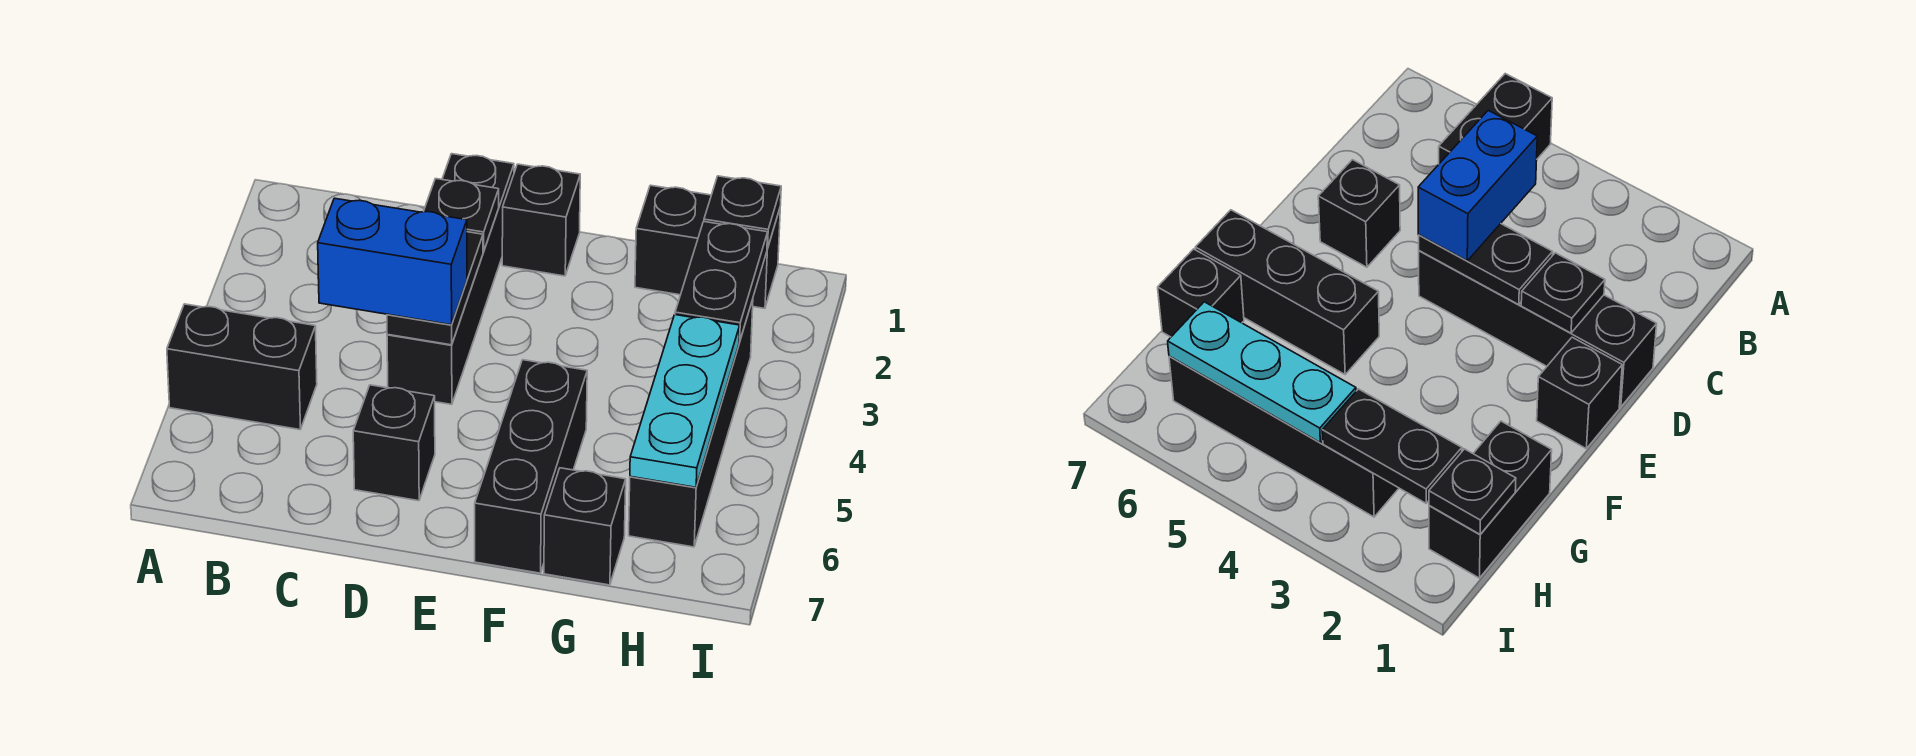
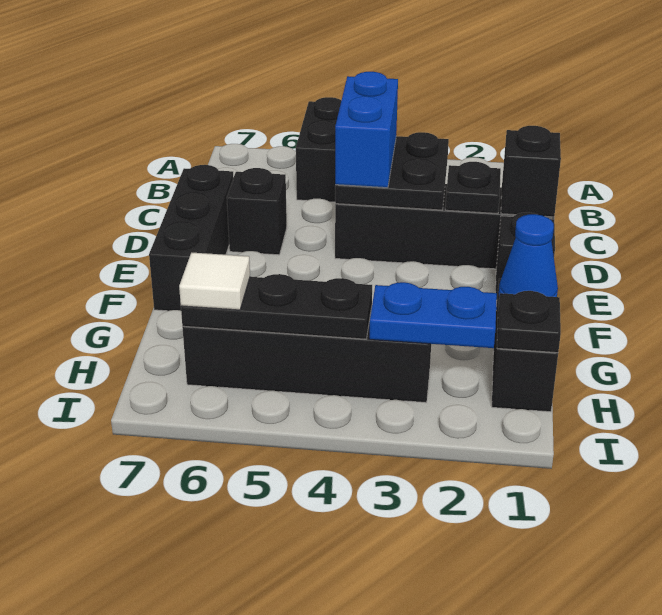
black plate D3:D4 level 2 -> black plate C3:D4 level 2
black brick F5:F7 level 1 -> black brick D7:F7 level 1
none -> blue cone G1 level 2
black brick G7 level 1 -> black brick D1 level 2
black plate H2:H3 level 2 -> blue plate H2:H3 level 2
cyan plate H4:H6 level 2 -> black plate H4:H6 level 2
none -> white tile H6 level 3

